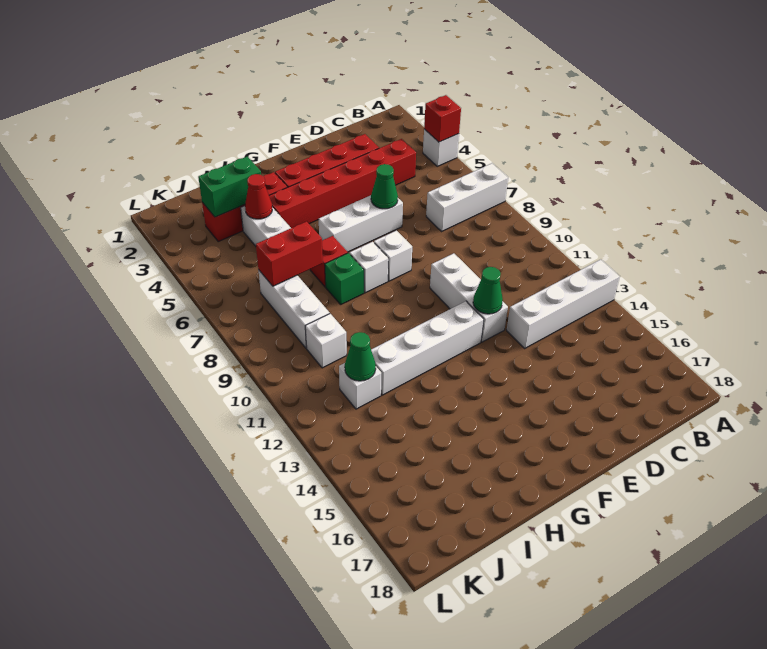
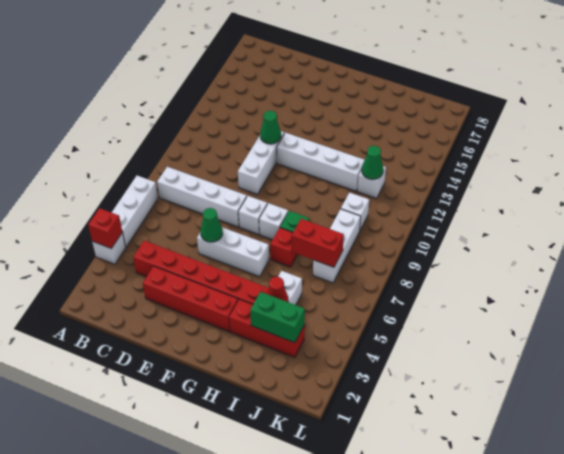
white brick A7:C7 level 1 -> white brick A5:A7 level 1
white brick A13:D13 level 1 -> white brick B8:E8 level 1

